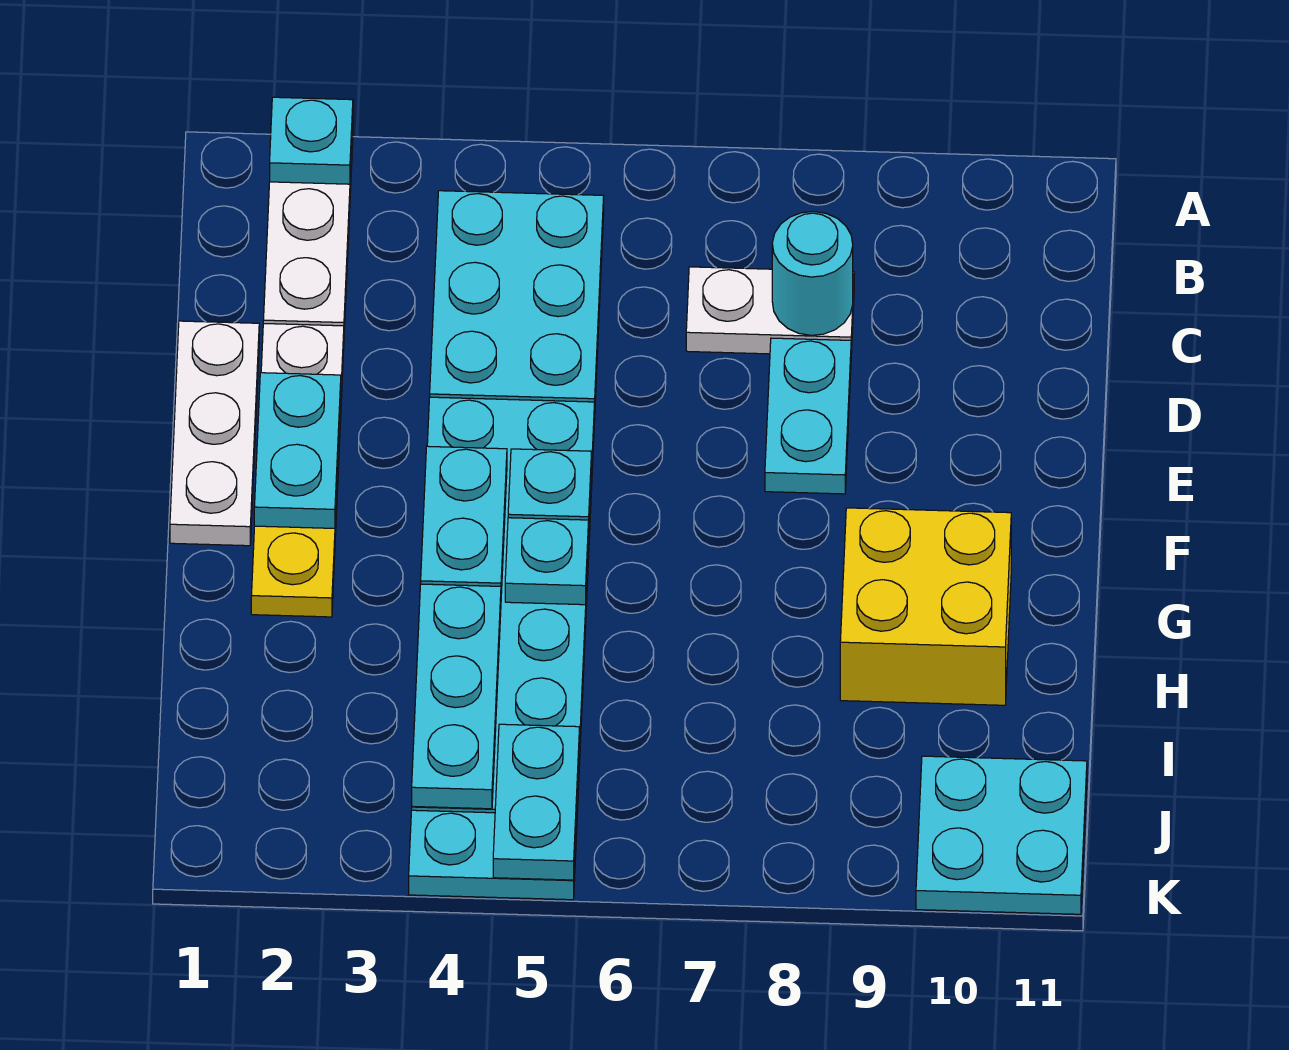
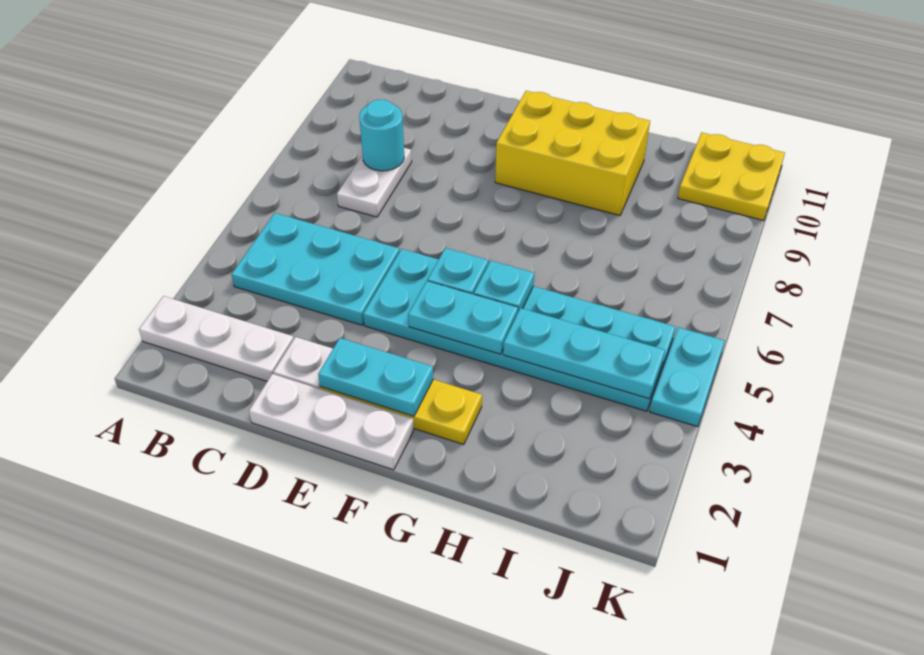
cyan plate A2 level 2 -> none
cyan plate D8:E8 level 1 -> none
yellow brick G9:H10 level 1 -> yellow brick F9:H10 level 1
cyan plate J5:K5 level 2 -> none
cyan plate J10:K11 level 1 -> yellow plate J10:K11 level 1

